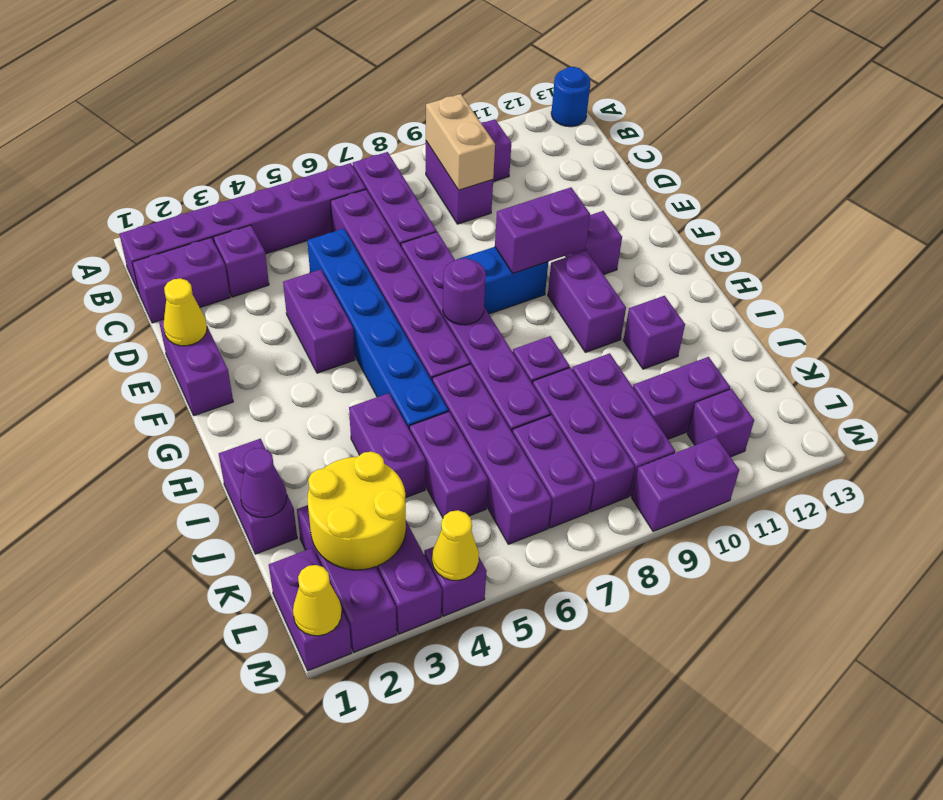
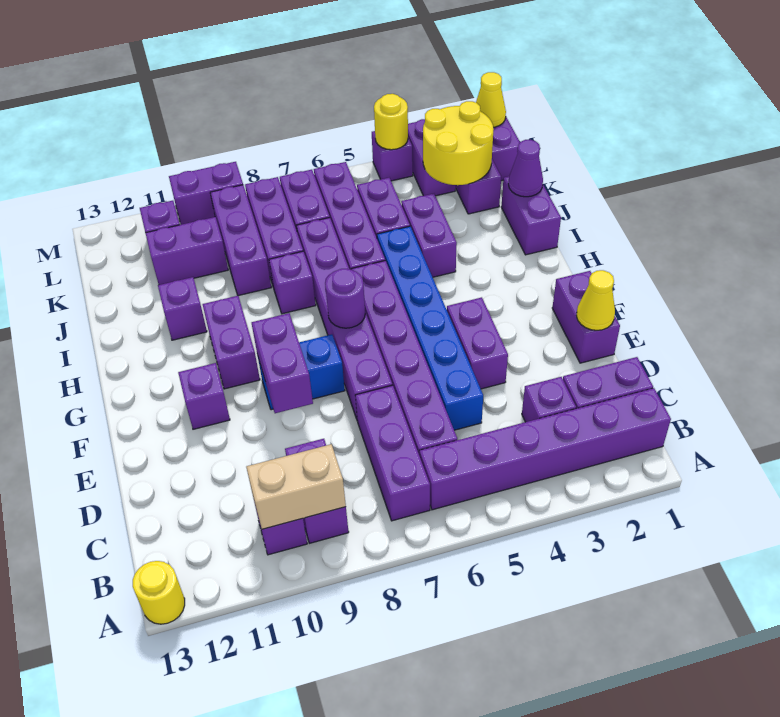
blue round brick A13 level 1 -> yellow round brick A13 level 1
tan brick B9:C9 level 2 -> tan brick B9:B10 level 2
purple brick F9:F10 level 2 -> purple brick E9:F9 level 2
yellow cone M4 level 2 -> yellow round brick M4 level 2

